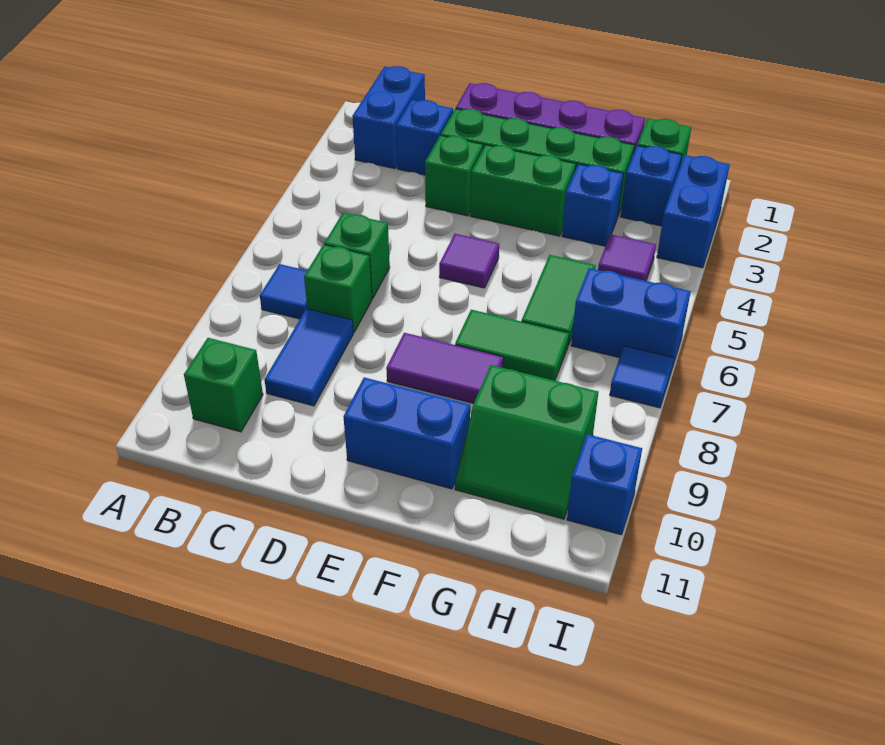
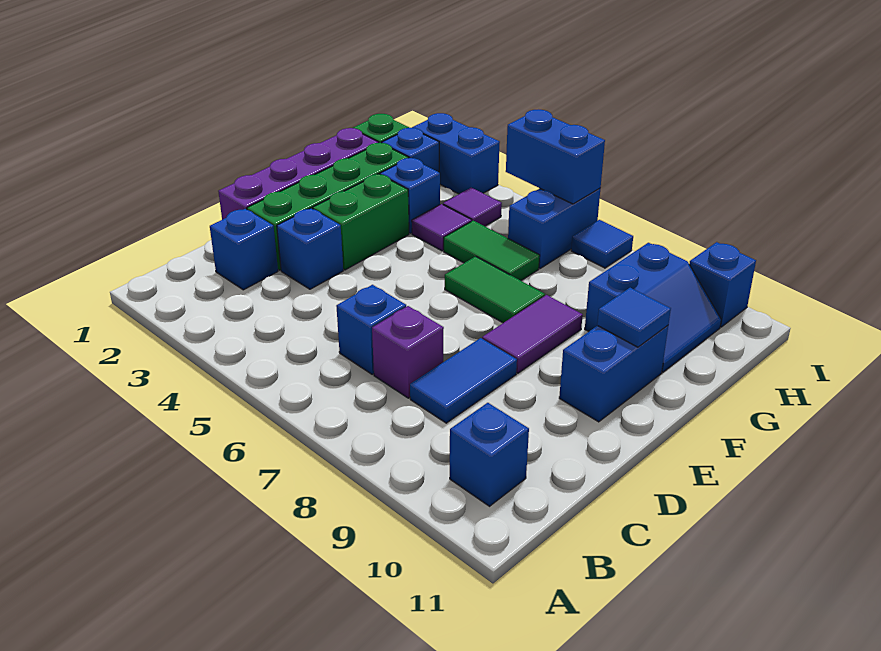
blue brick B1:B2 level 1 -> blue brick I5:I6 level 2
blue tile B7 level 1 -> blue tile F10 level 2
green brick B10 level 1 -> blue brick B10 level 1
green brick C6 level 1 -> blue brick C6 level 1
green brick C7 level 1 -> purple brick C7 level 1
blue tile C8:C9 level 1 -> blue tile C8:D8 level 1
green brick D3 level 1 -> blue brick D3 level 1
purple tile E5 level 1 -> purple tile G4 level 1
green tile F7:G7 level 1 -> green tile F6:F7 level 1
green slope G9:H10 level 1 top 9 -> blue slope G9:H10 level 1 top 9

